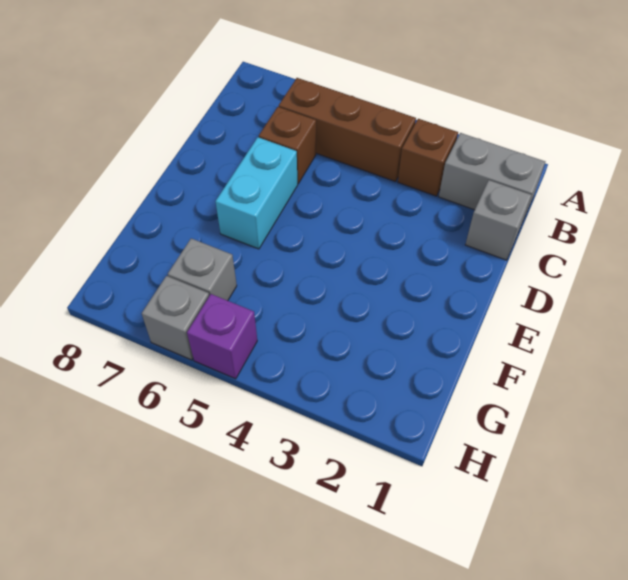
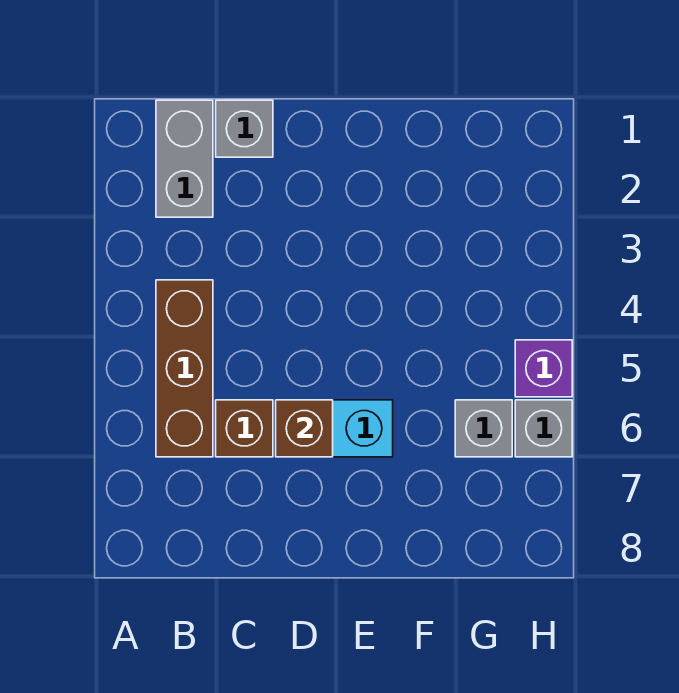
brown brick B3 level 1 -> brown brick D6 level 2

